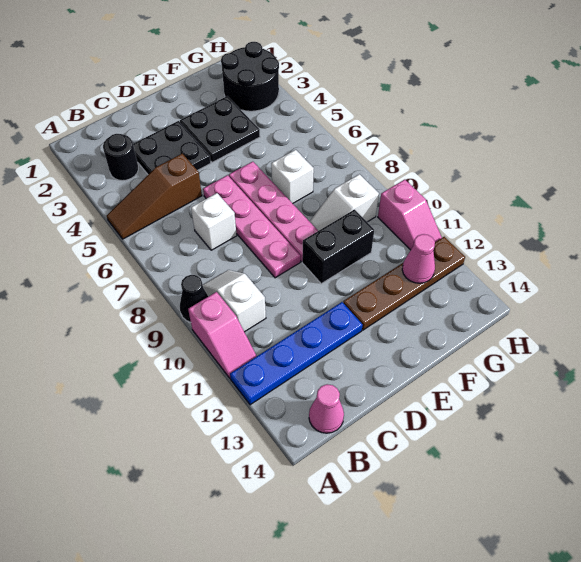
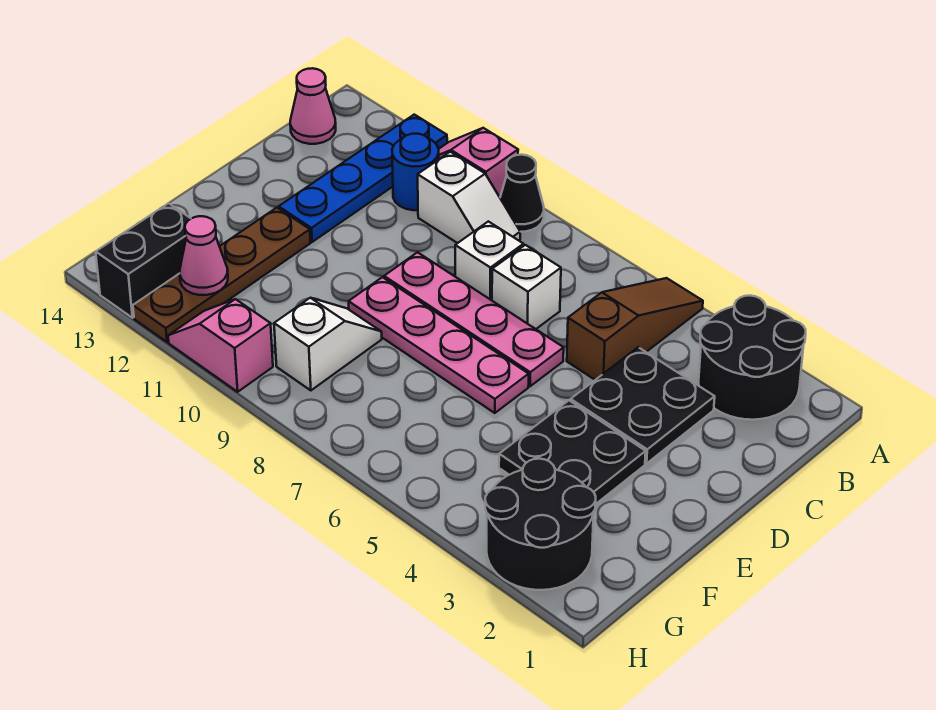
black round brick B3 level 1 -> black round brick A2:B3 level 1
none -> blue round brick B11 level 1
black brick E10:F10 level 1 -> black brick G13:H13 level 1
white brick F7 level 1 -> white brick C8 level 1

